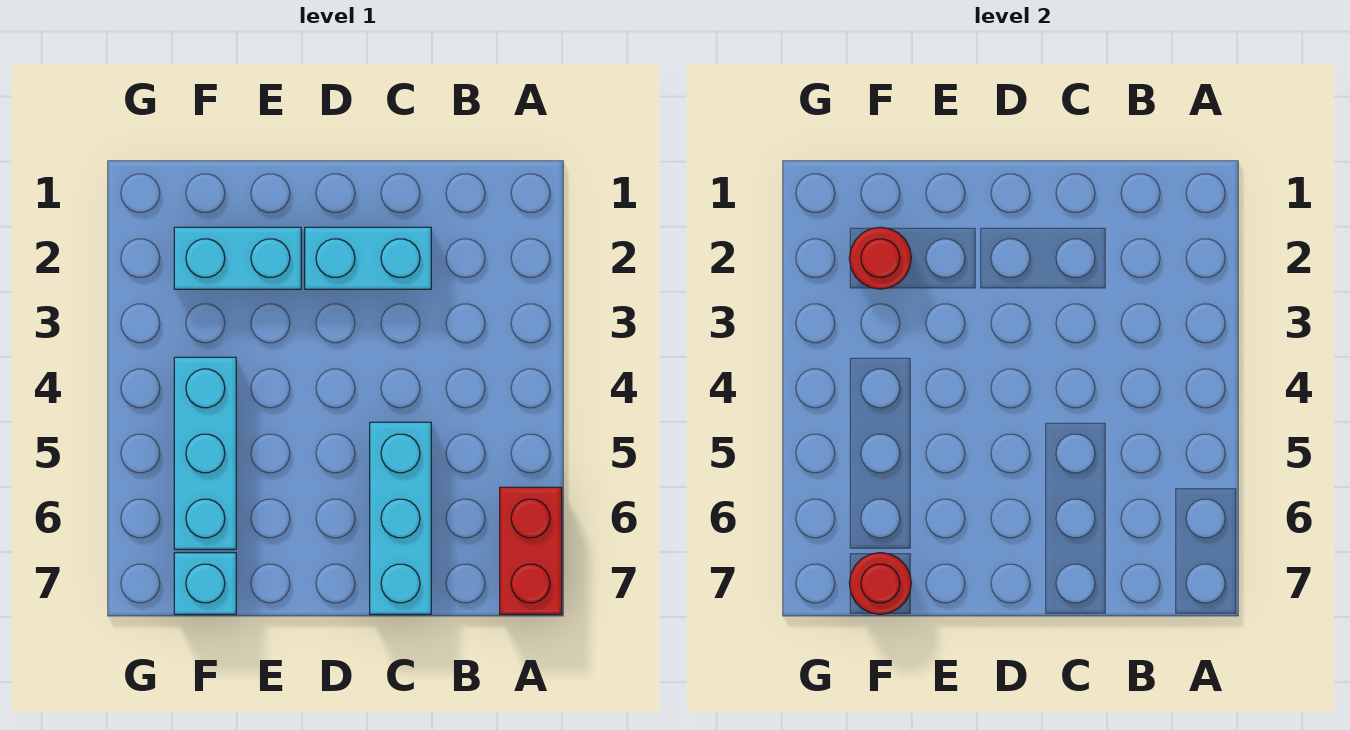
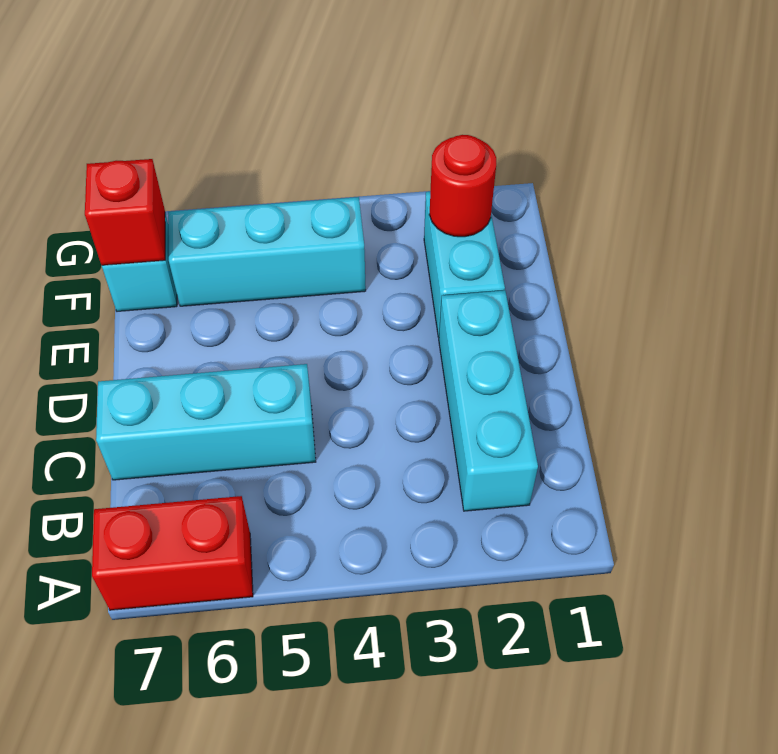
cyan brick C2:D2 level 1 -> cyan brick B2:D2 level 1
red round brick F7 level 2 -> red brick F7 level 2

